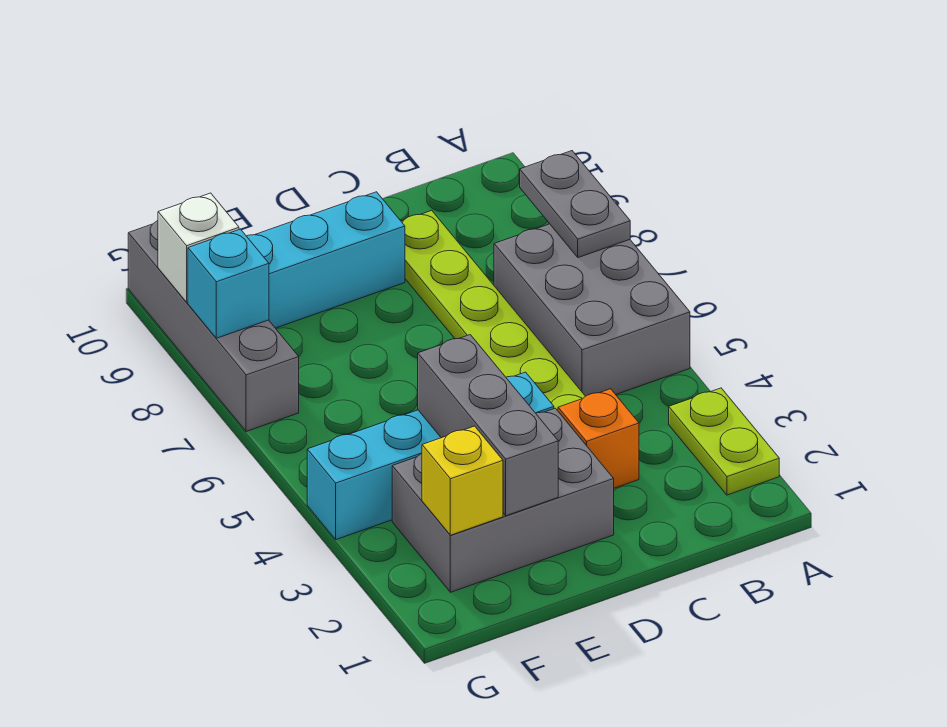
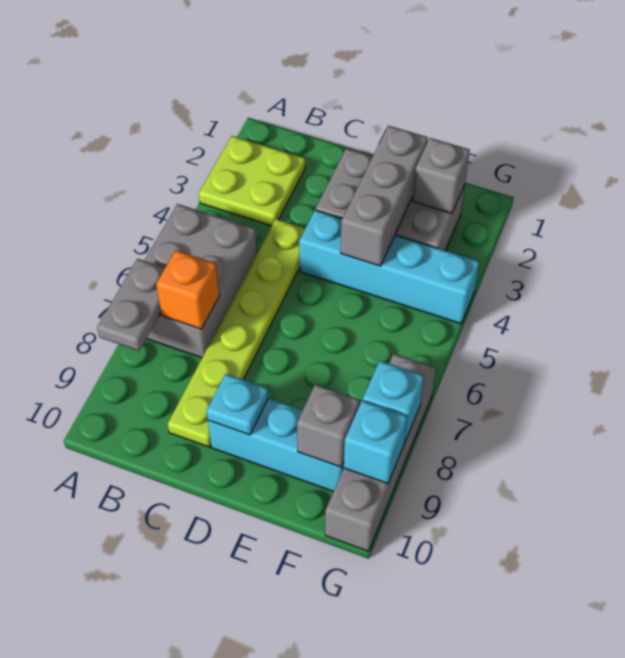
lime plate A2:A3 level 1 -> lime plate A2:B3 level 1
orange brick C3 level 1 -> orange brick B7 level 2
none -> cyan plate D9 level 2
yellow brick F2 level 2 -> grey brick F2 level 2
none -> grey brick F9 level 2
white brick G9 level 2 -> cyan brick G9 level 2

